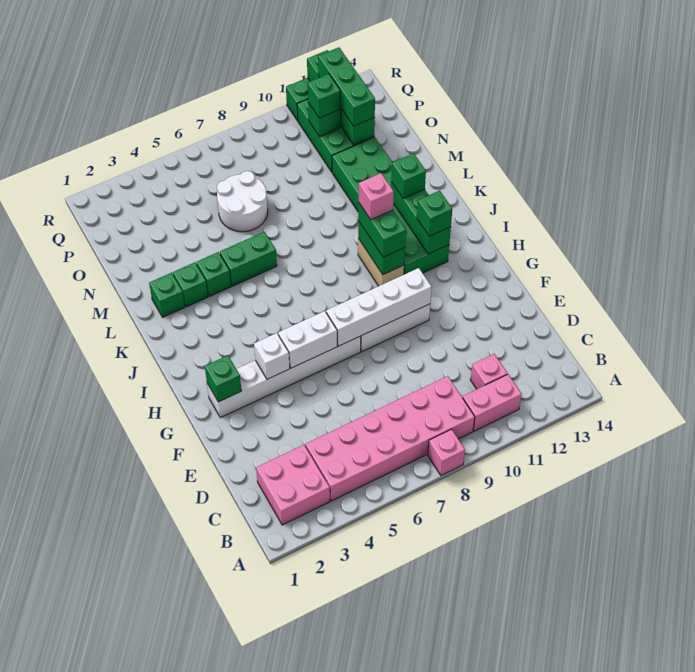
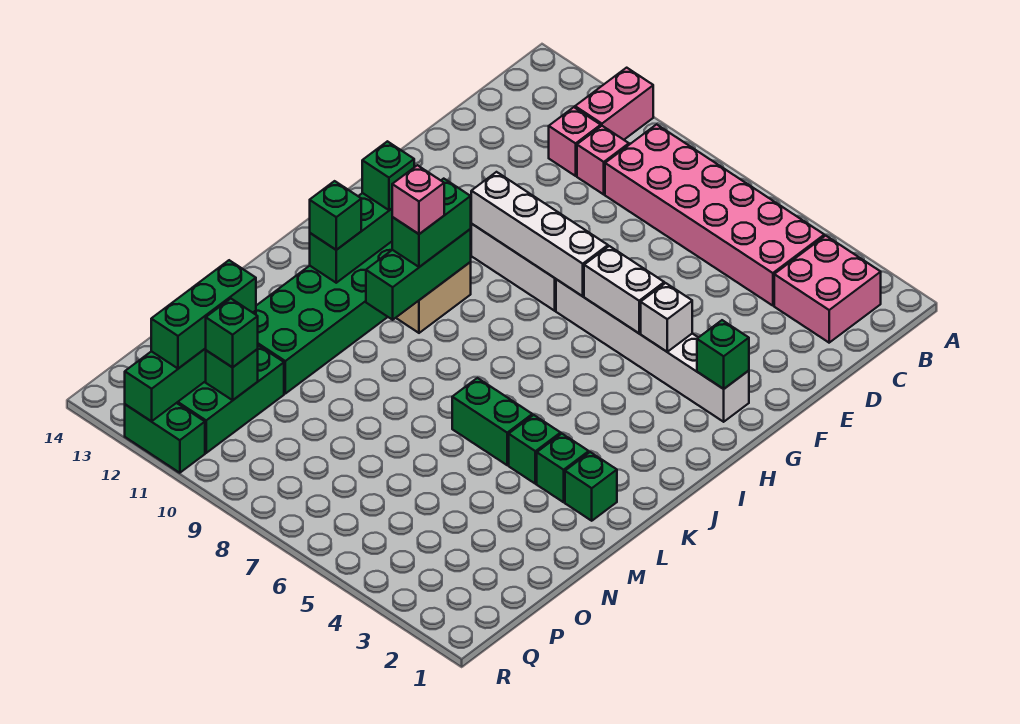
pink brick A8 level 1 -> pink brick C10 level 1
pink brick B10:B11 level 1 -> pink brick A11:B11 level 1
green brick I10:J10 level 2 -> green brick I10:K10 level 2
white round brick N6:O7 level 1 -> none

